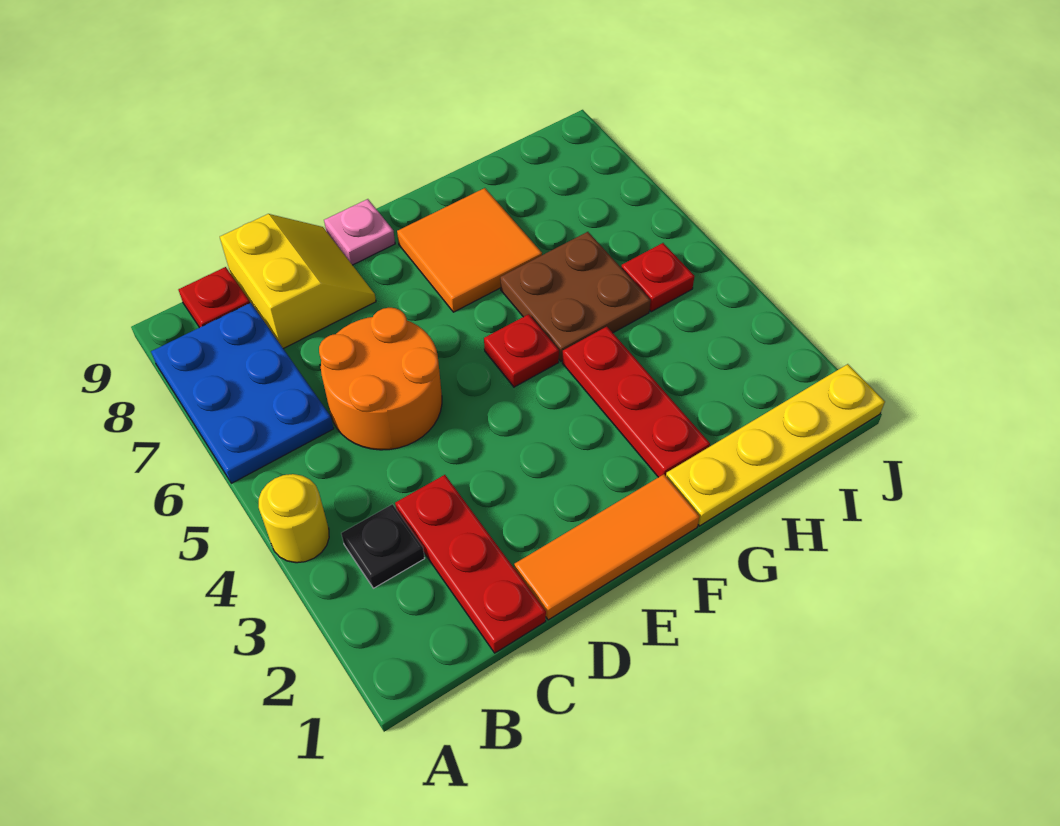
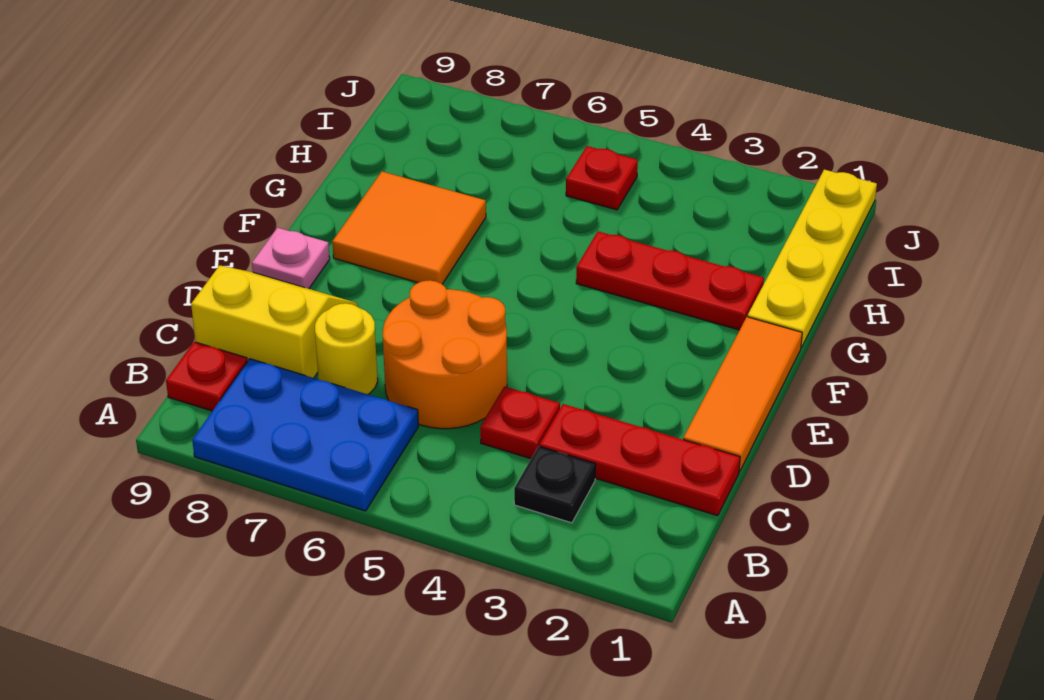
yellow round brick A4 level 1 -> yellow round brick C7 level 1
red plate F5 level 1 -> red plate C4 level 1
brown plate G5:H6 level 1 -> none

